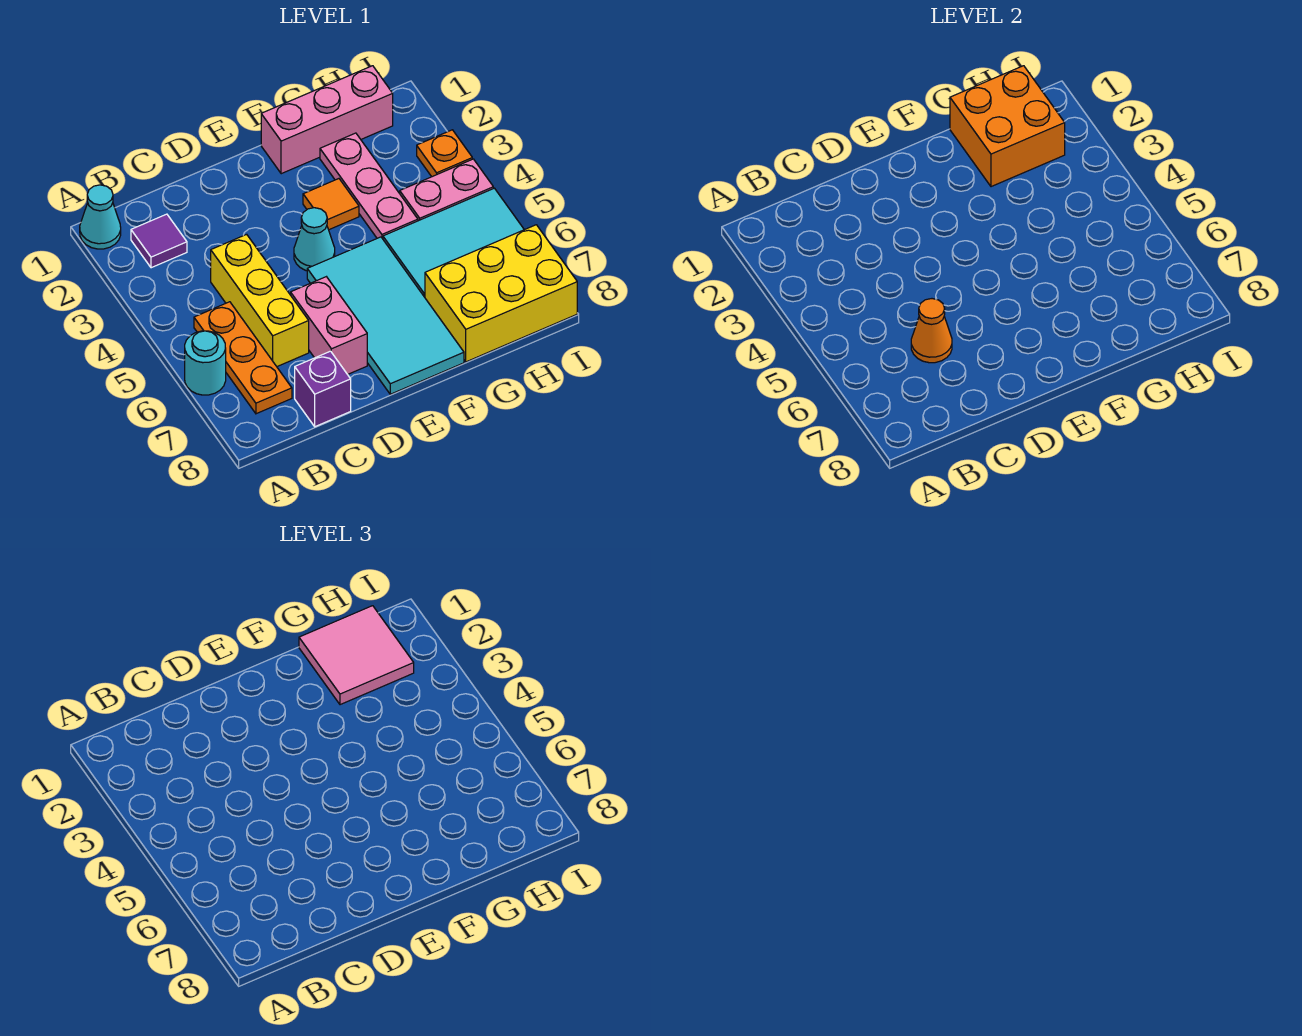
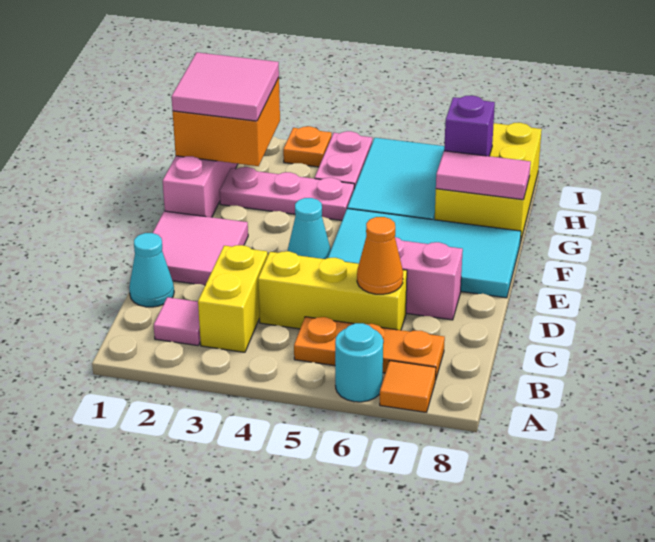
cyan cone A1 level 1 -> cyan cone C1 level 1
purple tile B2 level 1 -> pink tile B2 level 1
none -> yellow brick B3:C3 level 1
purple brick C8 level 1 -> purple brick H7 level 2
none -> pink tile D1:E2 level 1
orange tile F3 level 1 -> orange tile A7 level 1
none -> pink tile G7:G8 level 2

